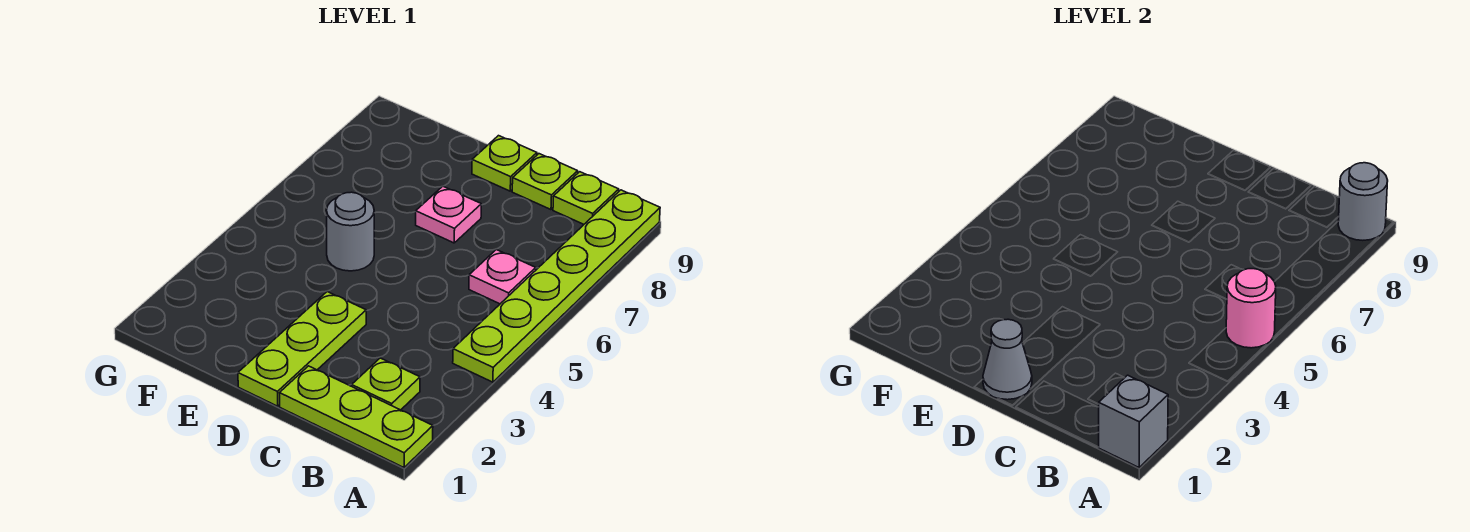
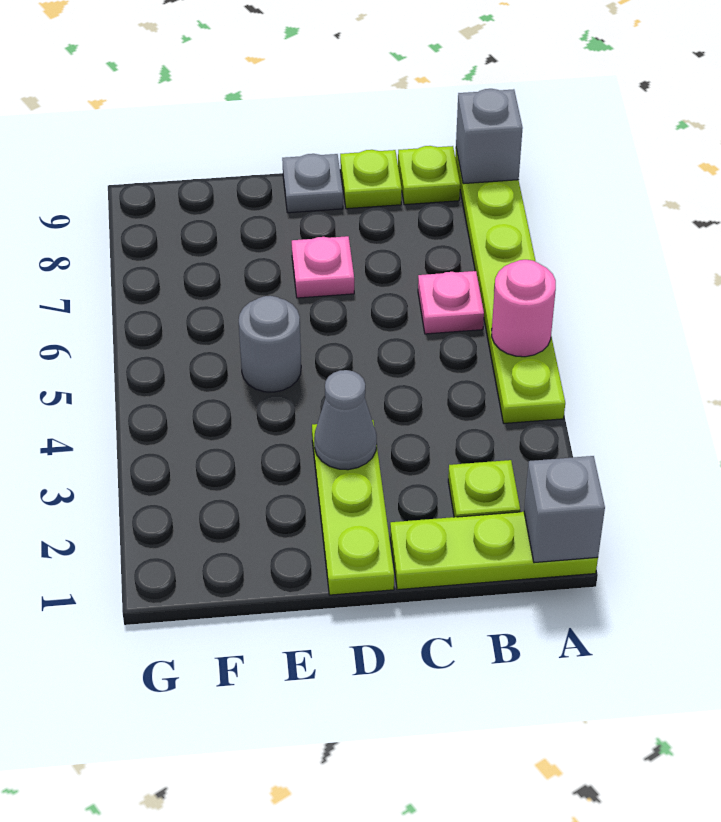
grey round brick A9 level 2 -> grey brick A9 level 2
grey cone D1 level 2 -> grey cone D3 level 2
lime plate D9 level 1 -> grey plate D9 level 1

